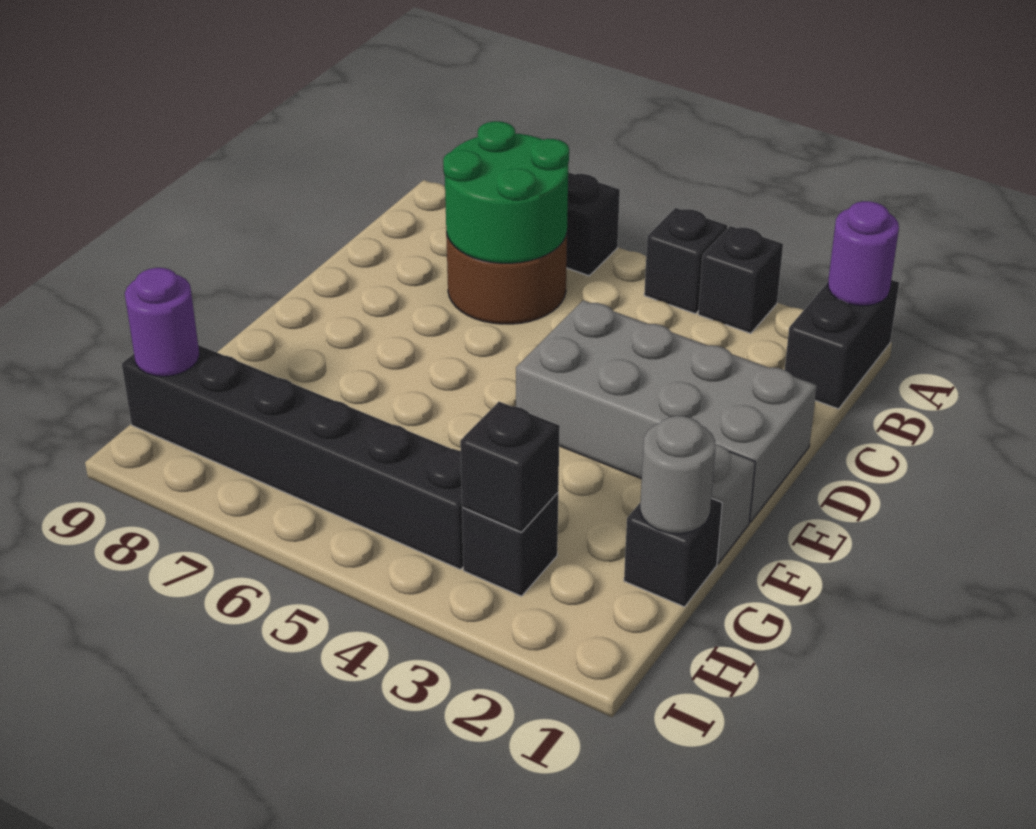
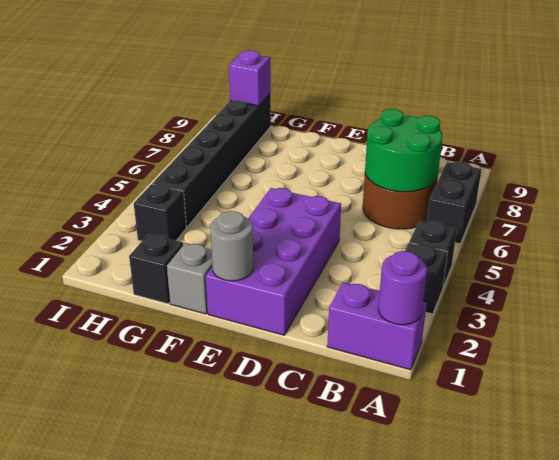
black brick A1:B1 level 1 -> purple brick A1:B1 level 1
grey brick D1:E4 level 1 -> purple brick D1:E4 level 1
grey round brick G1 level 2 -> grey round brick E1 level 2
black brick H3 level 2 -> none
purple round brick H9 level 2 -> purple brick H9 level 2

